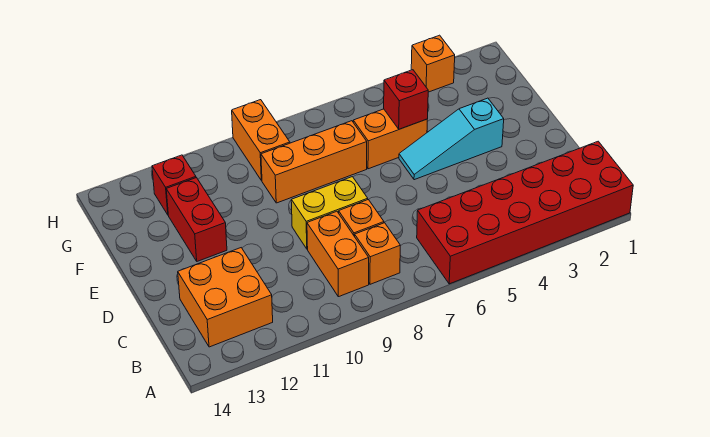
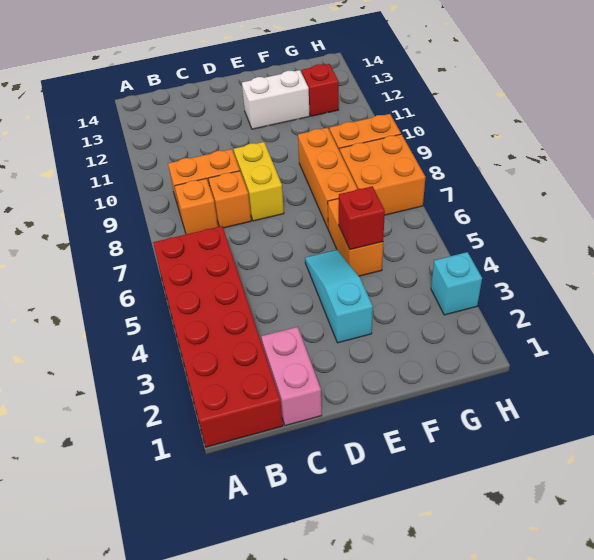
orange brick B12:C13 level 1 -> orange brick G7:H8 level 1
none -> pink brick C1:C2 level 1
red brick E12:F12 level 1 -> white brick E12:F12 level 1
orange brick H3 level 1 -> cyan brick H3 level 1

